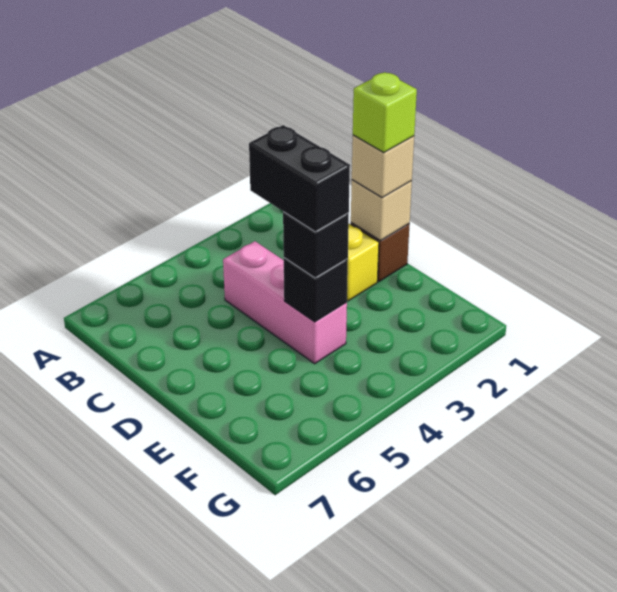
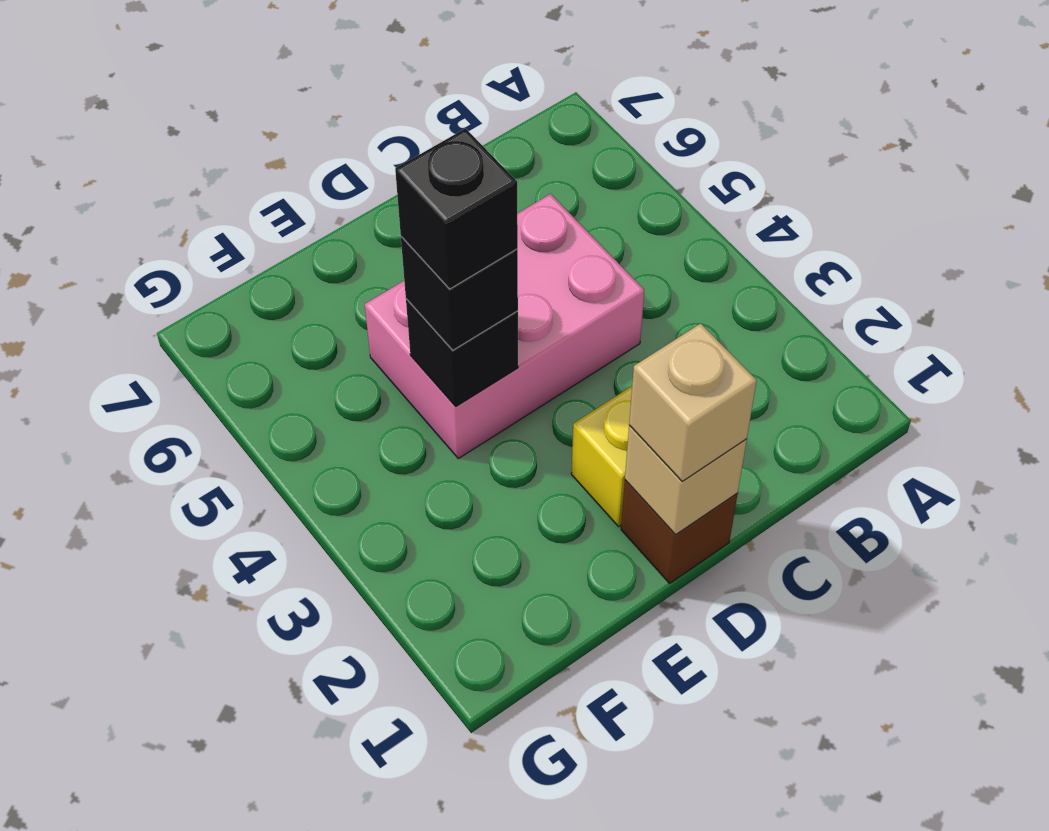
pink brick C4:E4 level 1 -> pink brick C4:E5 level 1
lime brick D1 level 4 -> none
black brick D4:E4 level 4 -> black brick E4 level 4

